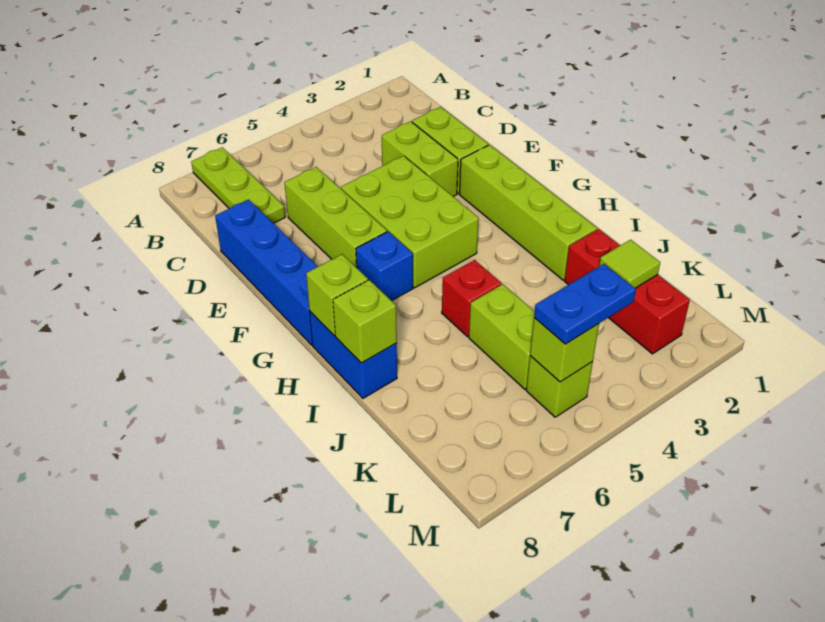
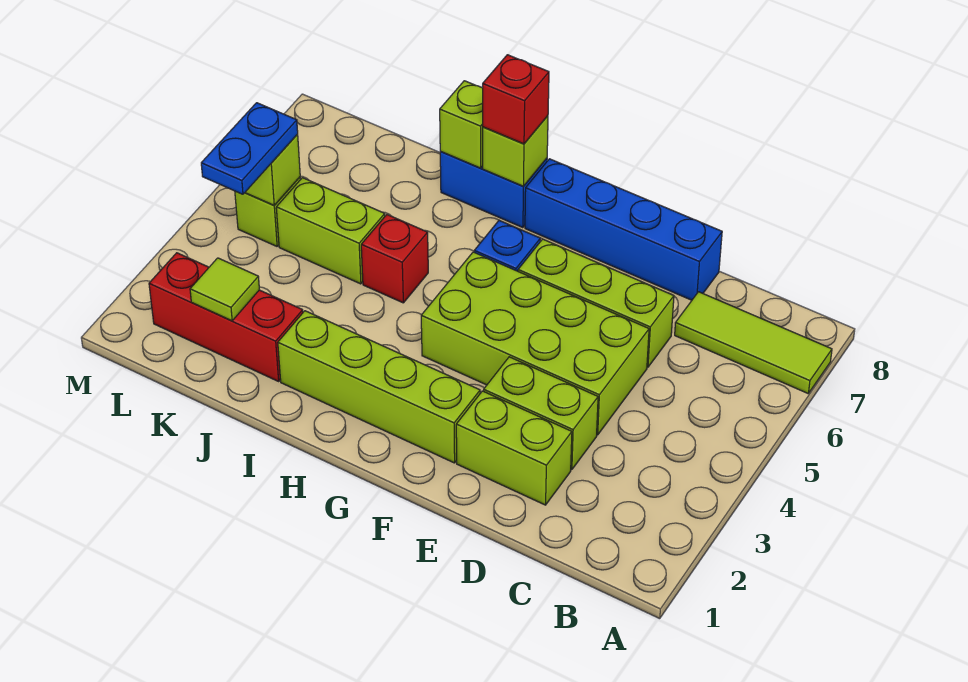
lime plate A7:C7 level 1 -> lime tile A7:C7 level 1
lime brick E4:G5 level 1 -> lime brick D4:G5 level 1
none -> red brick H8 level 3

